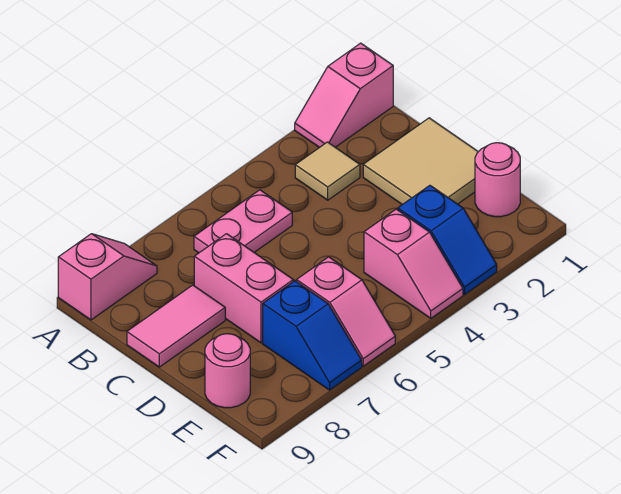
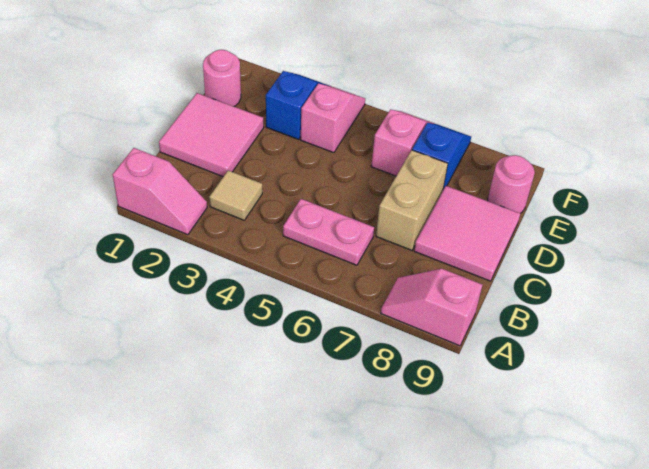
tan tile C1:D2 level 1 -> pink tile C1:D2 level 1
pink brick C7:D7 level 1 -> tan brick C7:D7 level 1
pink tile C8:C9 level 1 -> pink tile C8:D9 level 1

